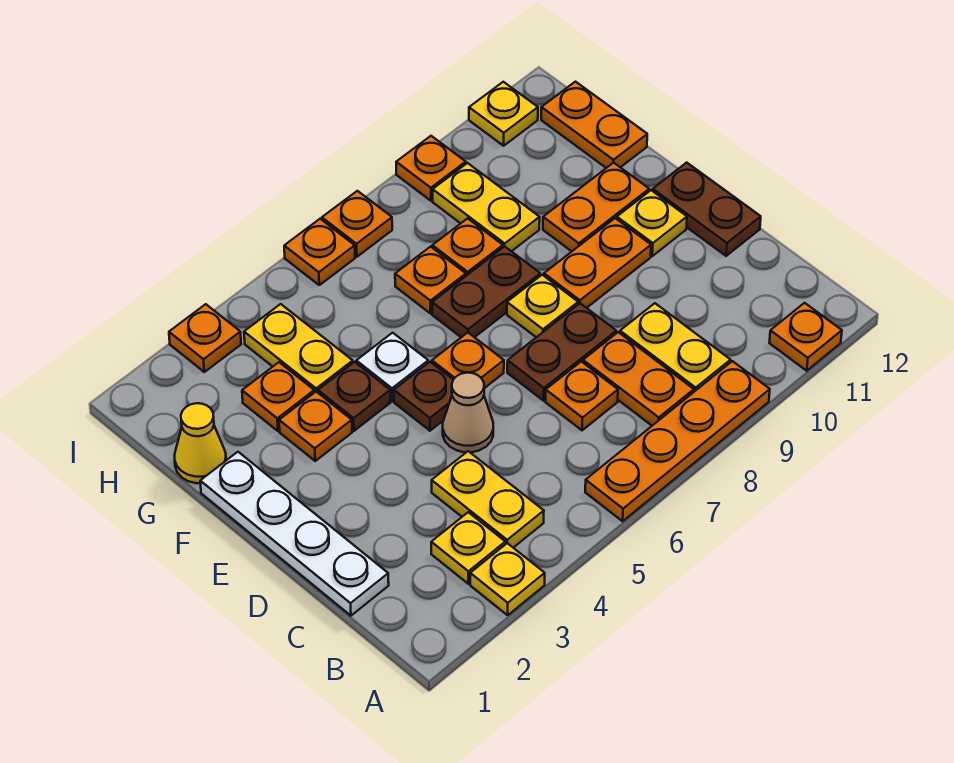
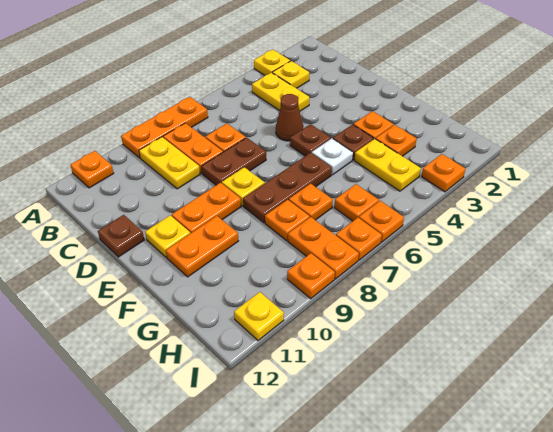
orange plate A6:A9 level 1 -> orange plate A7:A9 level 1
white plate C1:F1 level 1 -> none
tan cone D5 level 1 -> brown cone D5 level 1
brown plate D12:E12 level 1 -> brown plate D12 level 1
orange plate E6 level 1 -> orange plate H6 level 1
brown plate F7:F8 level 1 -> brown plate F6:F8 level 1
yellow cone G1 level 1 -> none
yellow plate G9:H9 level 1 -> none
orange plate G12:H12 level 1 -> orange plate H8:I8 level 1

